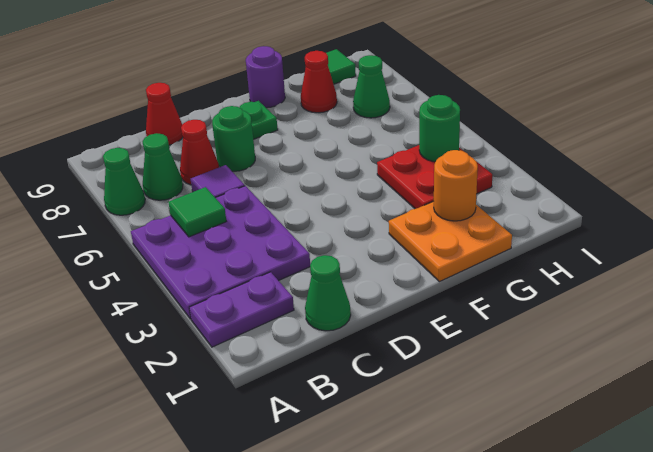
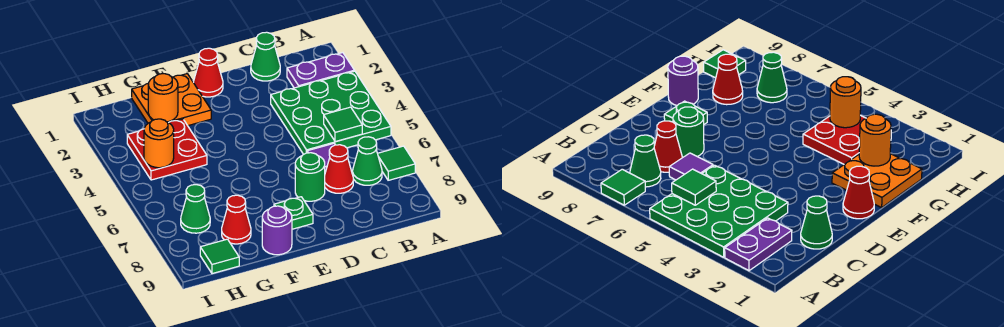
purple plate A3:C5 level 1 -> green plate A3:C5 level 1
green cone A7 level 1 -> green tile A7 level 1
red cone C9 level 1 -> red cone E1 level 1
green round brick H4 level 2 -> orange round brick H4 level 2

